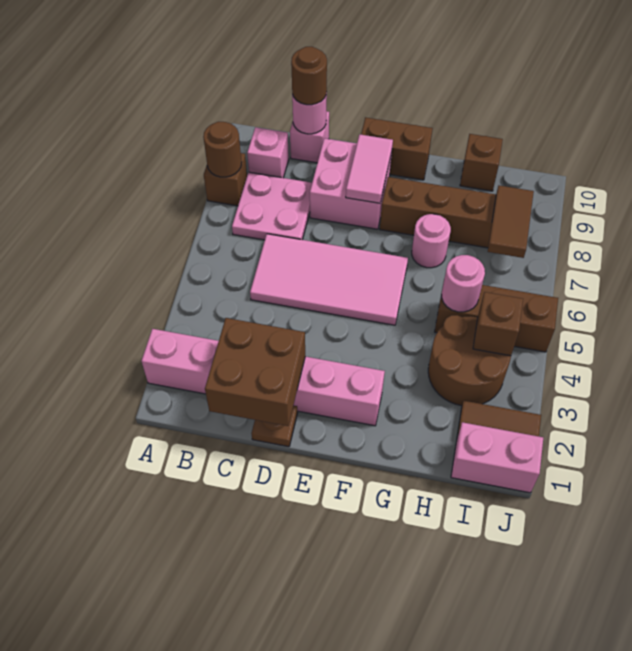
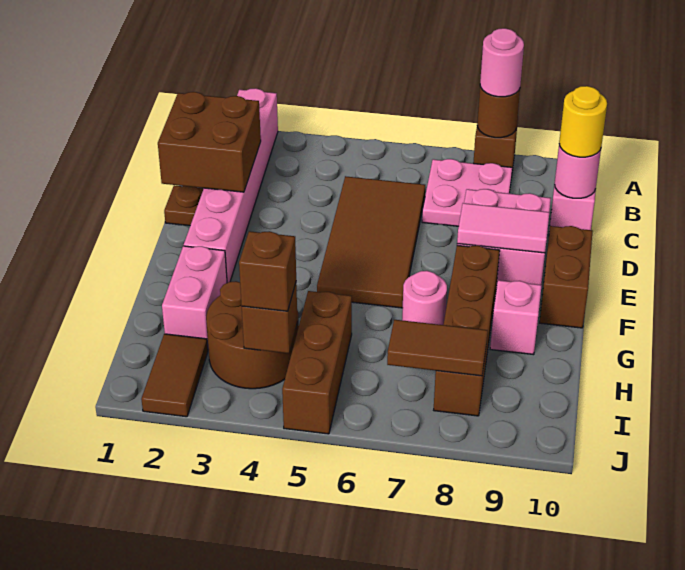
pink brick B9 level 1 -> pink brick G9 level 1
pink tile C5:F6 level 1 -> brown tile C5:F6 level 1
brown round brick C10 level 3 -> yellow round brick C10 level 3
pink round brick H5 level 2 -> pink round brick A8 level 3
brown brick H10 level 1 -> brown brick I4 level 3
pink brick I1:J1 level 1 -> pink brick G2:H2 level 1

